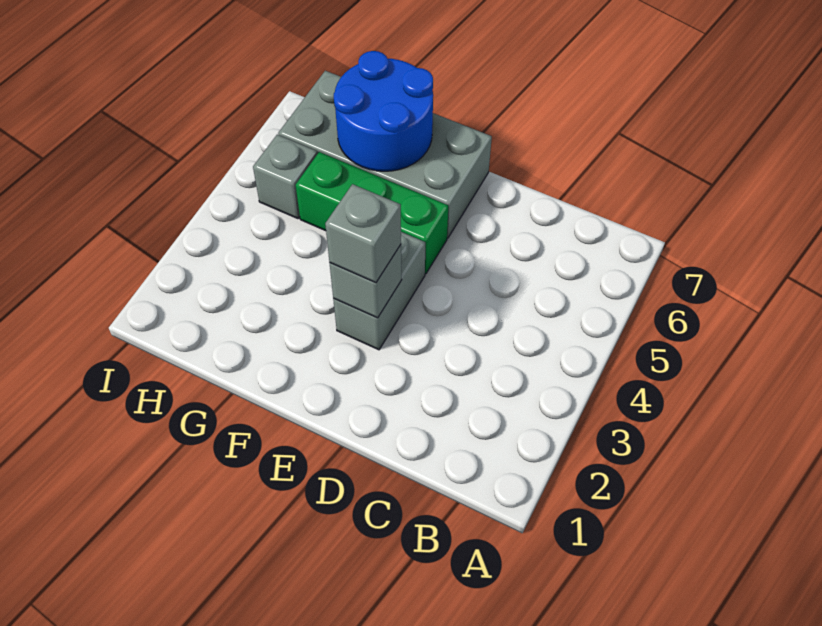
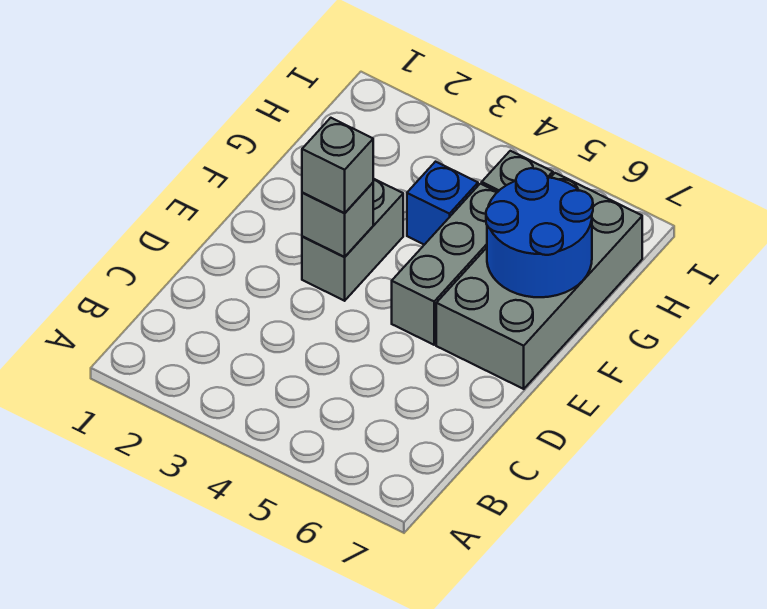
grey brick E3:E4 level 1 -> grey brick E3:F3 level 1
green brick E5:G5 level 1 -> grey brick E5:G5 level 1
none -> blue brick G4 level 1

